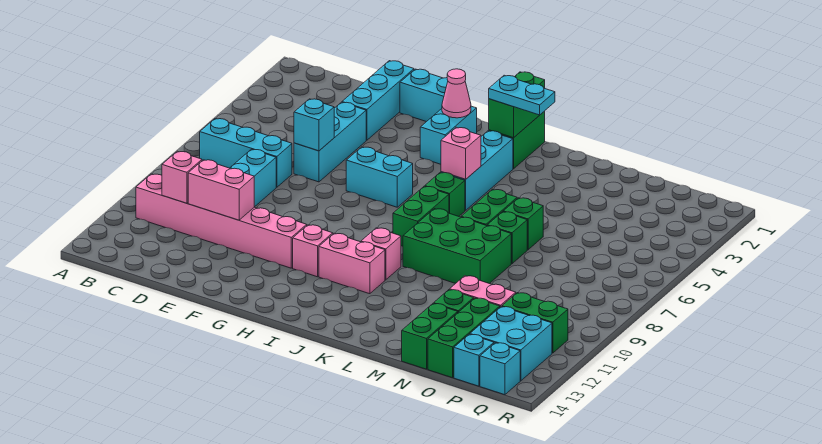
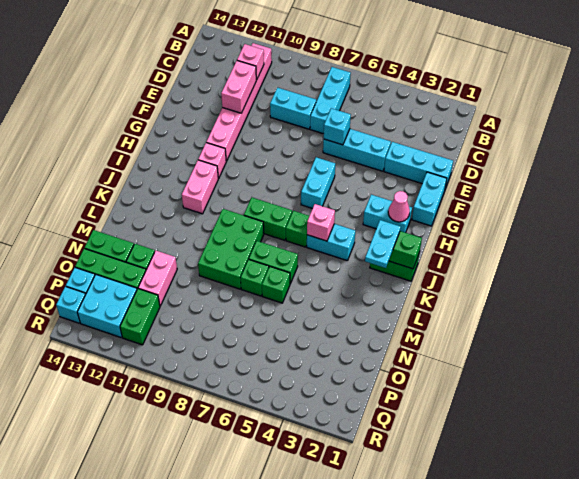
cyan brick J3:J5 level 1 -> cyan brick J4:J5 level 1
pink brick J10 level 1 -> none

